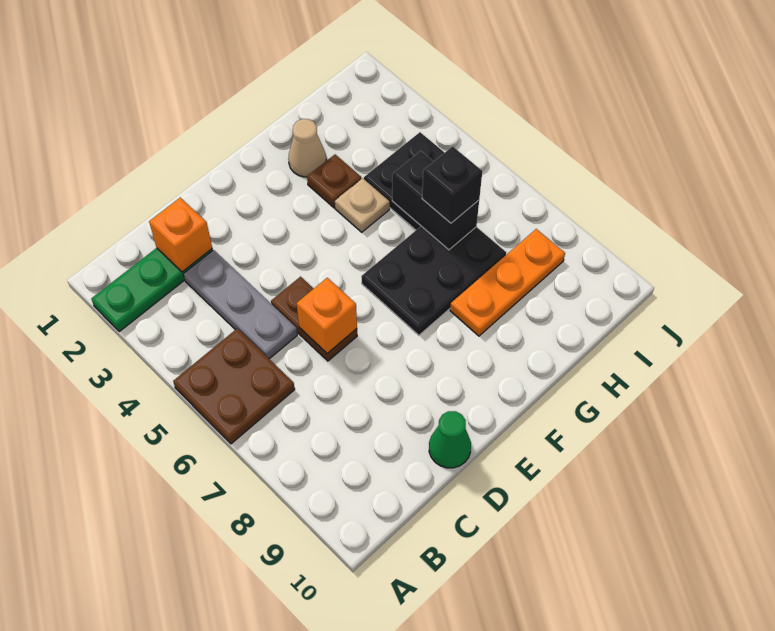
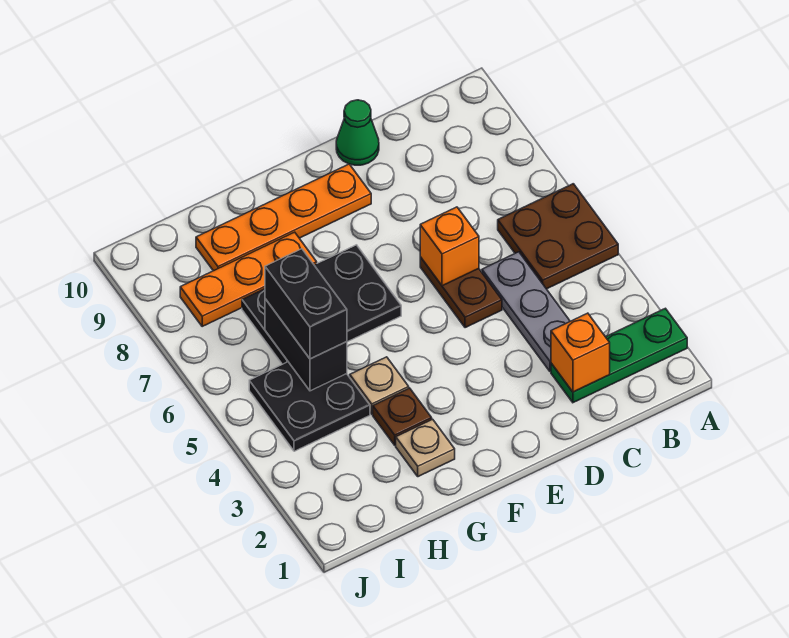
none -> orange plate E9:H9 level 1
tan cone G2 level 1 -> tan plate G2 level 1
black brick H6 level 3 -> black brick H5:H6 level 3

